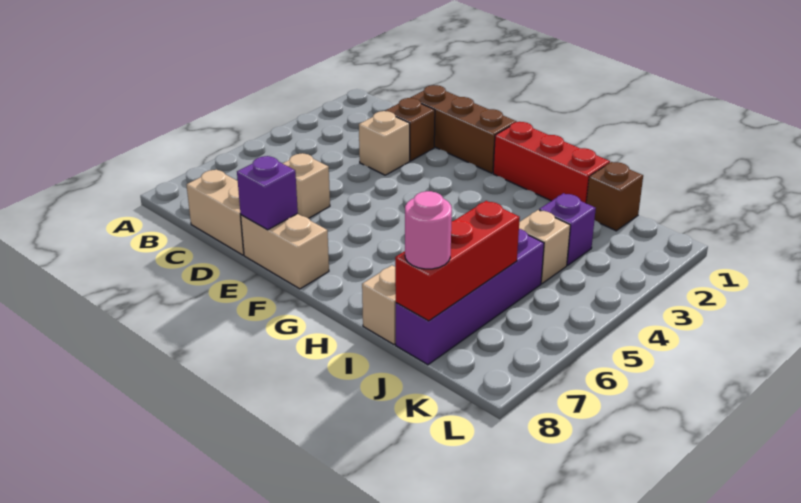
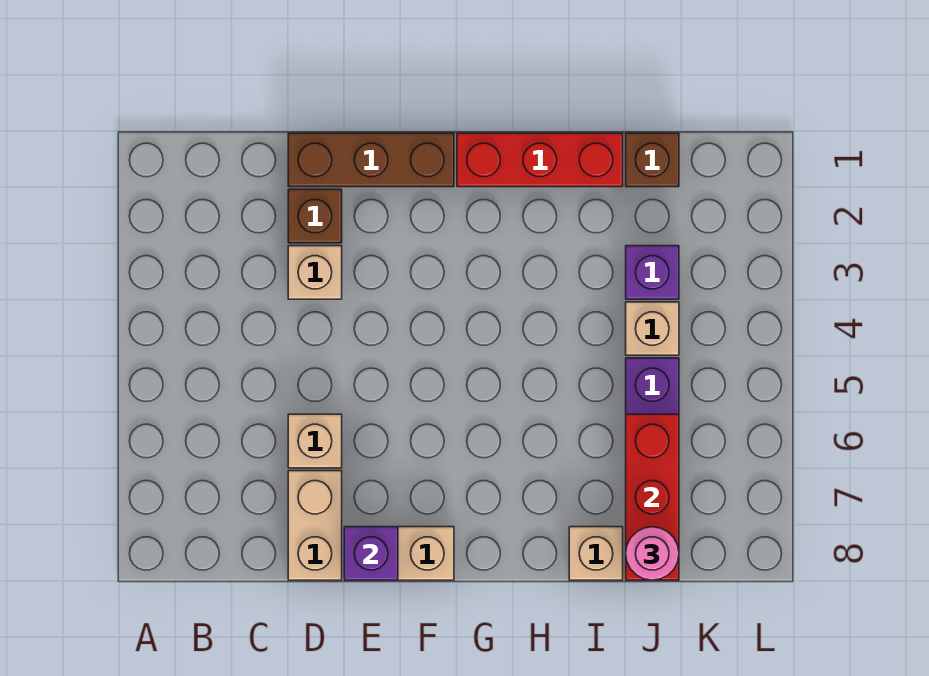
tan brick C8:D8 level 1 -> tan brick D7:D8 level 1

